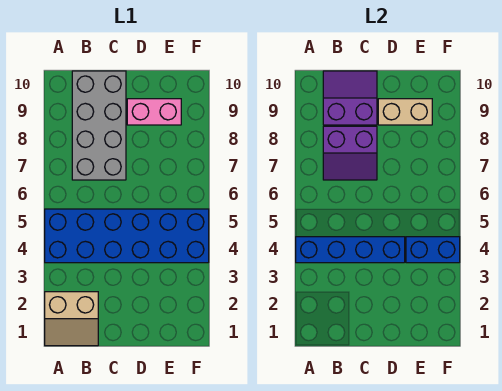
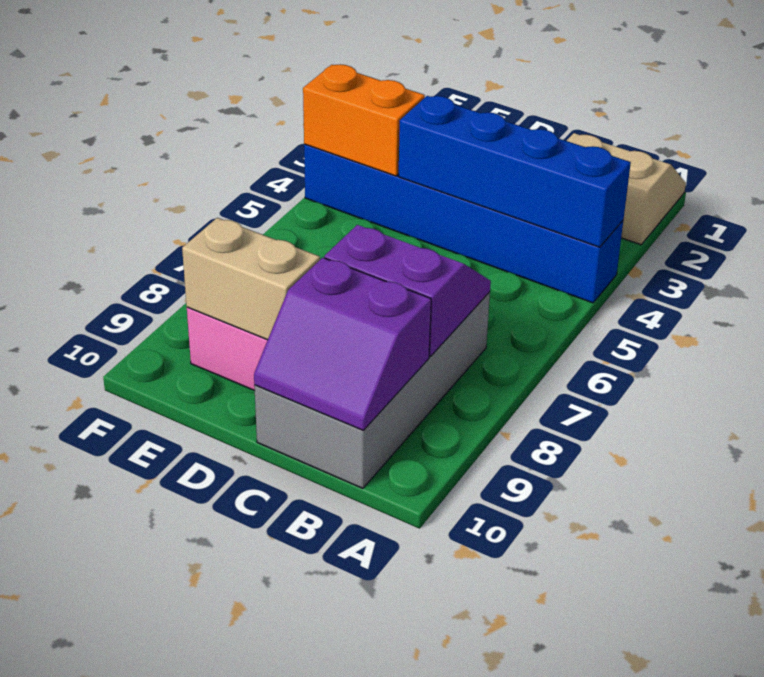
blue brick A4:F5 level 1 -> blue brick A4:F4 level 1
blue brick E4:F4 level 2 -> orange brick E4:F4 level 2

